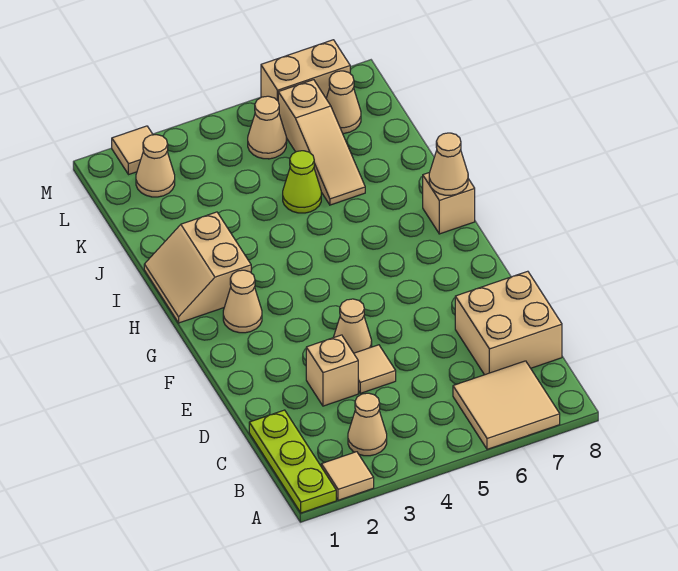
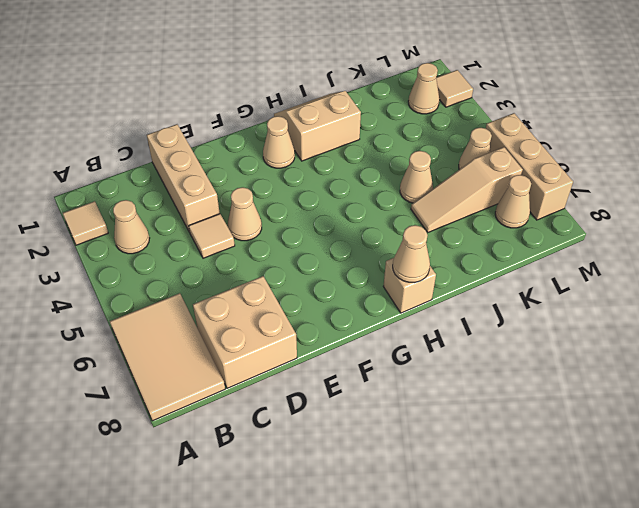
lime plate A1:C1 level 1 -> none
tan tile A6:B7 level 1 -> tan tile A6:B8 level 1
tan brick D3 level 1 -> tan brick D1:D3 level 1
lime cone J5 level 1 -> tan cone J5 level 1
tan brick M6:M7 level 1 -> tan brick M5:M7 level 1

